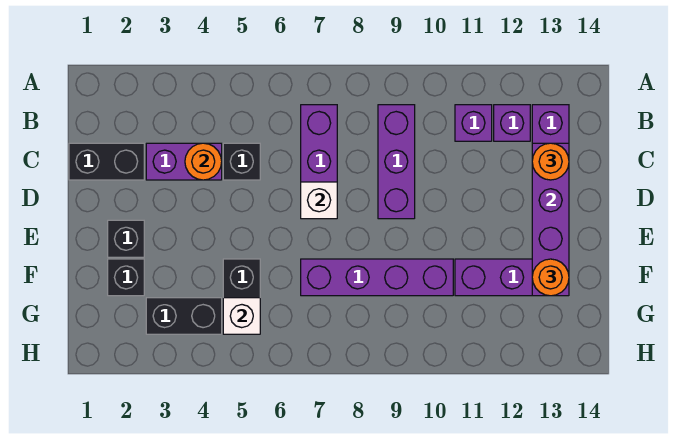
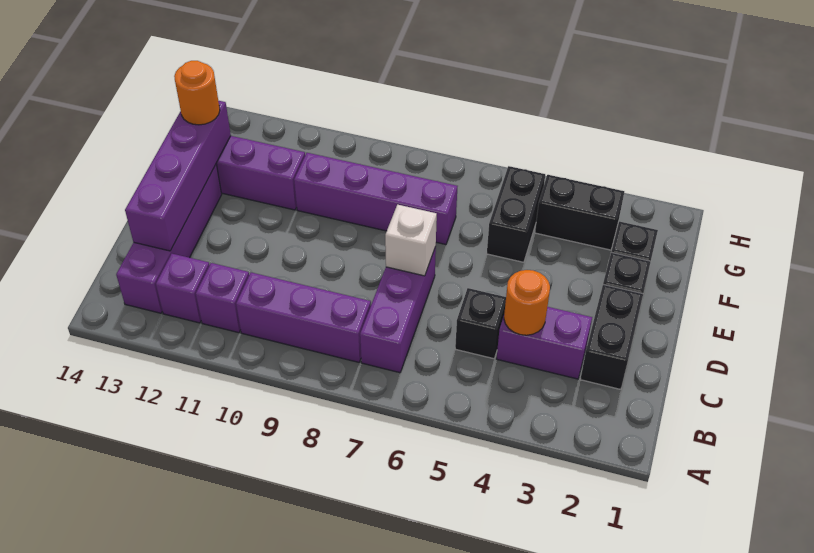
purple brick B9:D9 level 1 -> purple brick B8:B10 level 1
black brick C1:C2 level 1 -> black brick C2:D2 level 1
orange round brick C13 level 3 -> none
white brick G5 level 2 -> none

